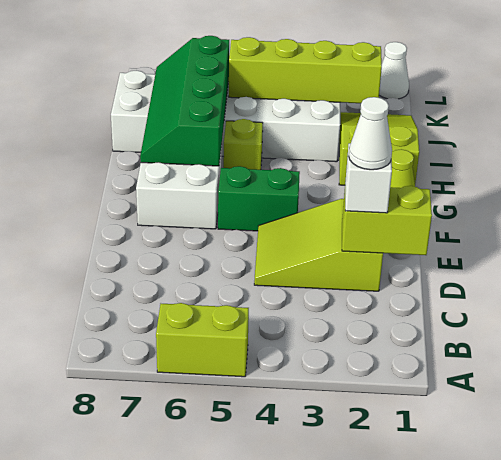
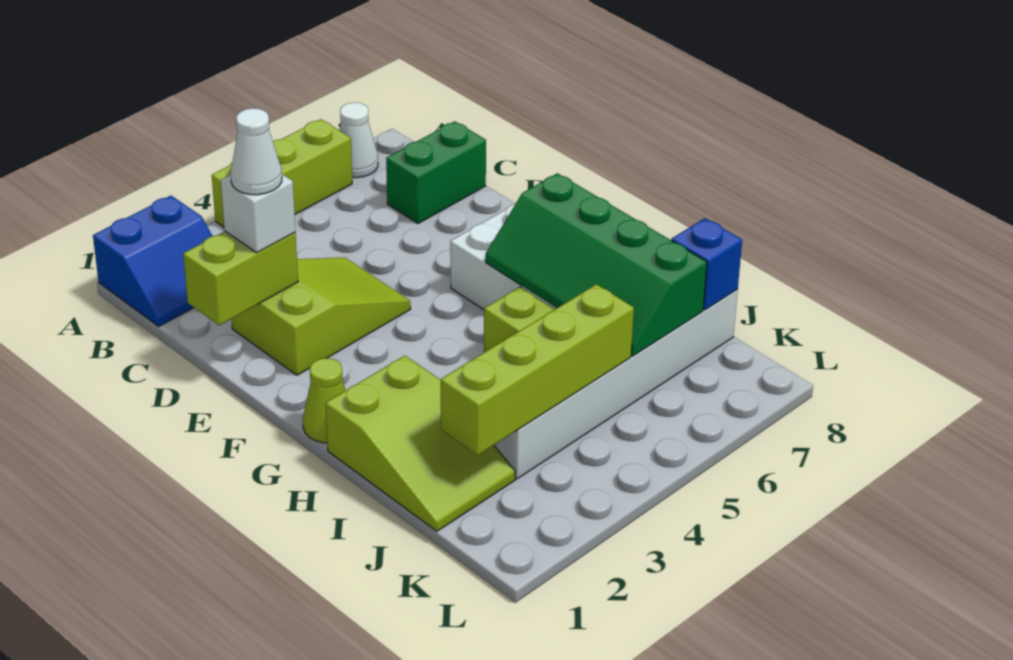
none -> blue slope A1:B2 level 1 top A
lime brick A5:A6 level 1 -> lime brick A4:A6 level 1
green brick F4:F5 level 1 -> green brick C7:C8 level 1
green slope G6:J7 level 2 top 6 -> green slope G6:J7 level 2 top 7
none -> blue brick J8 level 2
white cone L1 level 1 -> white cone A7 level 1

